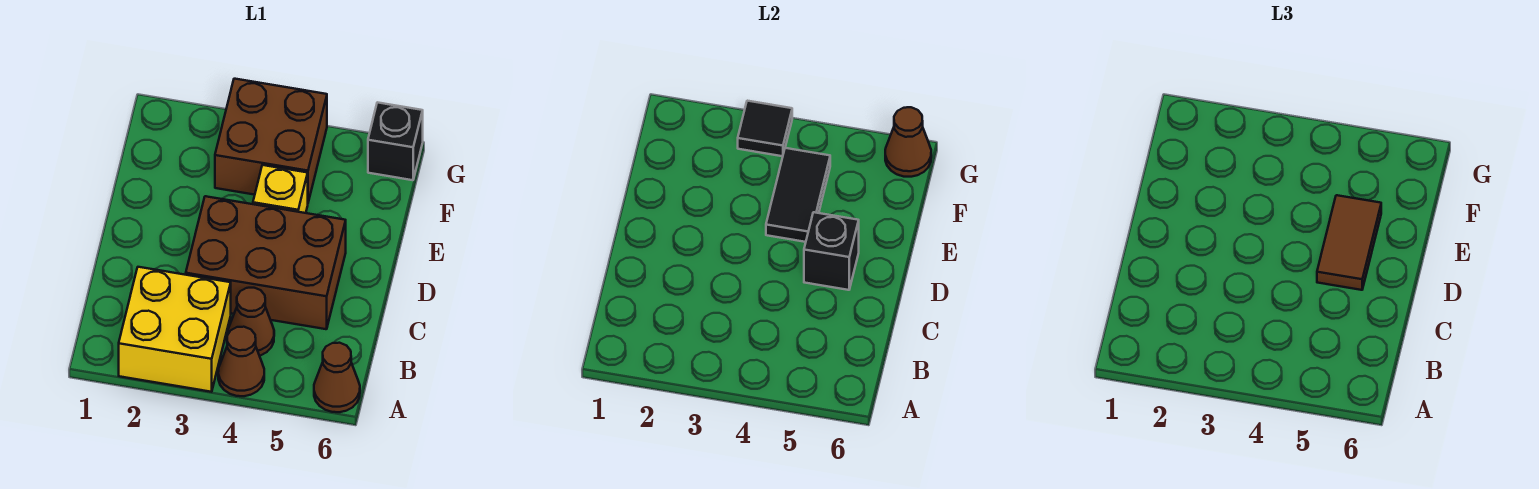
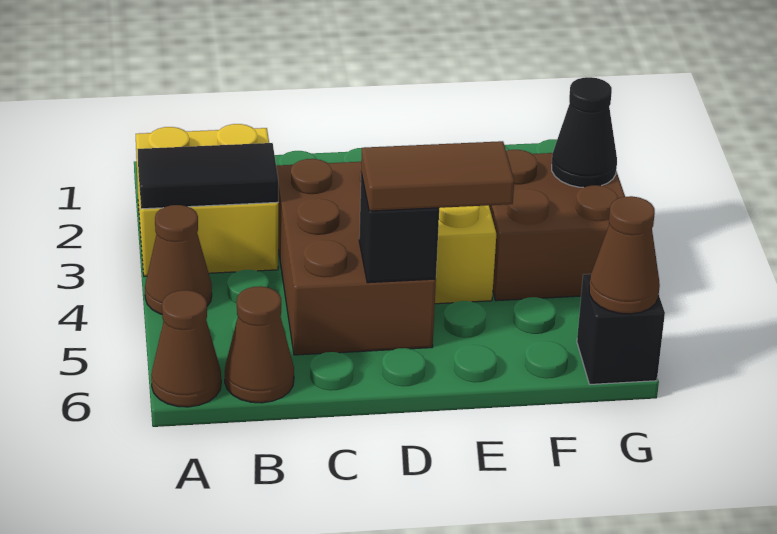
brown cone B4 level 1 -> brown cone B6 level 1
black tile E4:F4 level 2 -> black tile A3:B3 level 2
black tile G3 level 2 -> black cone G3 level 2

